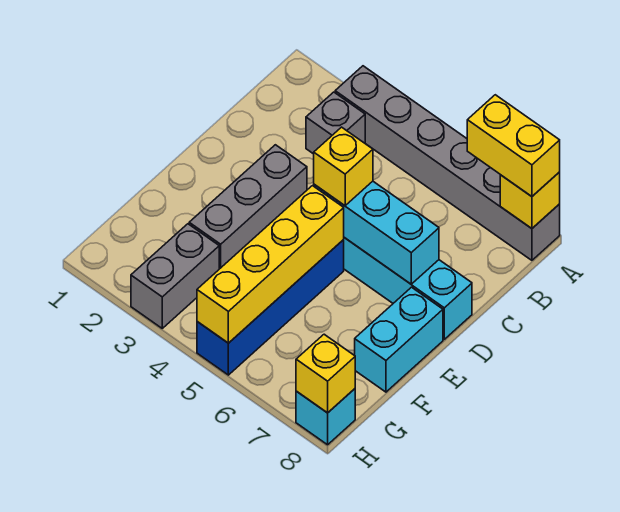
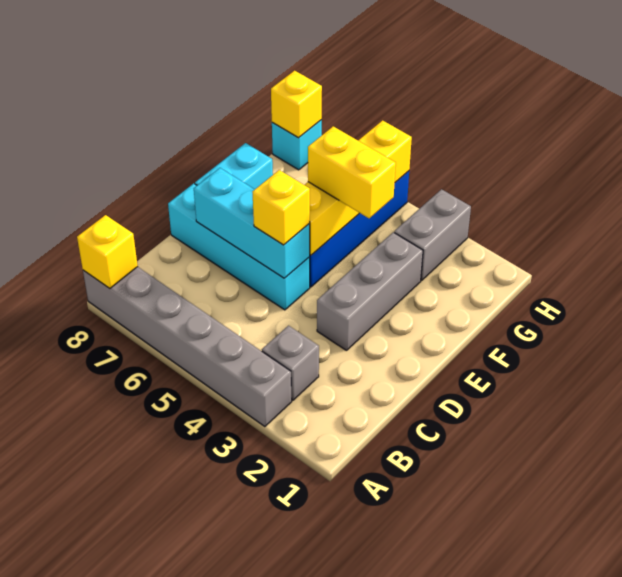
yellow brick A7:A8 level 3 -> yellow brick F4:F5 level 3

